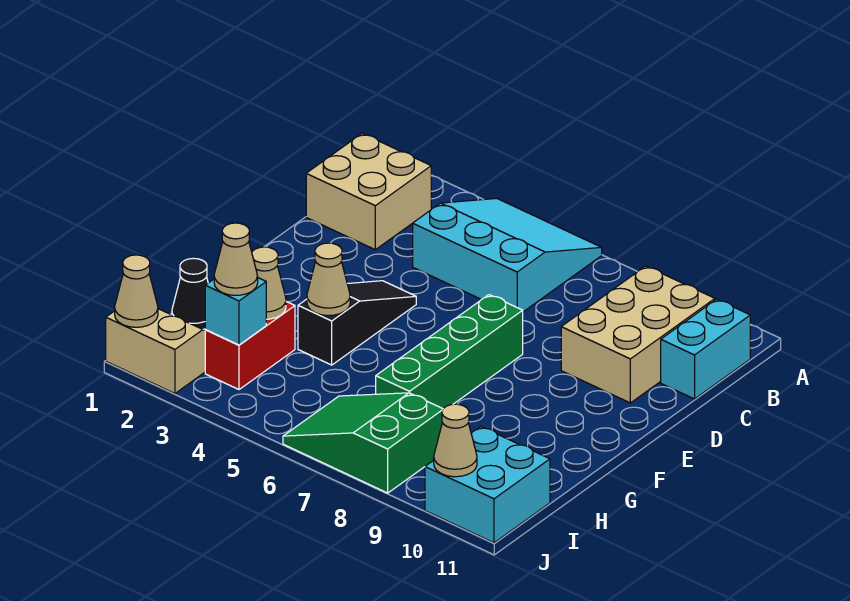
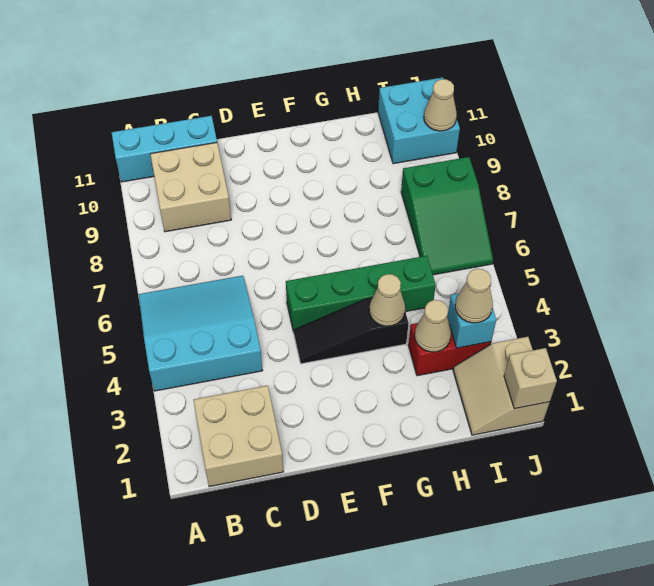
cyan slope A4:C6 level 1 top C -> cyan slope A4:C6 level 1 top 4
tan brick B9:D10 level 1 -> tan brick B9:C10 level 1
cyan brick B11:C11 level 1 -> cyan brick A11:C11 level 1
green brick E7:H7 level 1 -> green brick E5:H5 level 1
black cone H1 level 1 -> none
tan cone J1 level 2 -> tan brick J1 level 2

